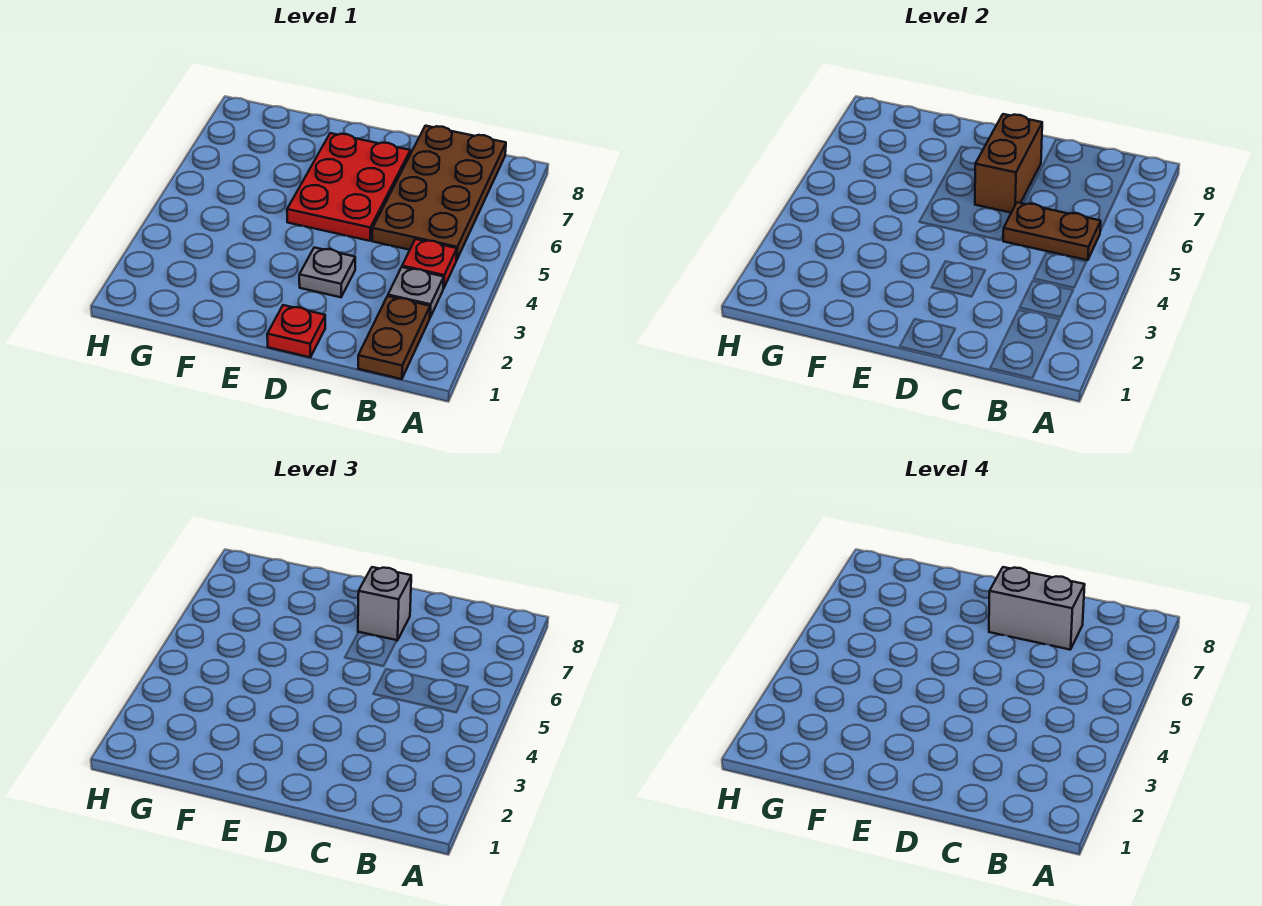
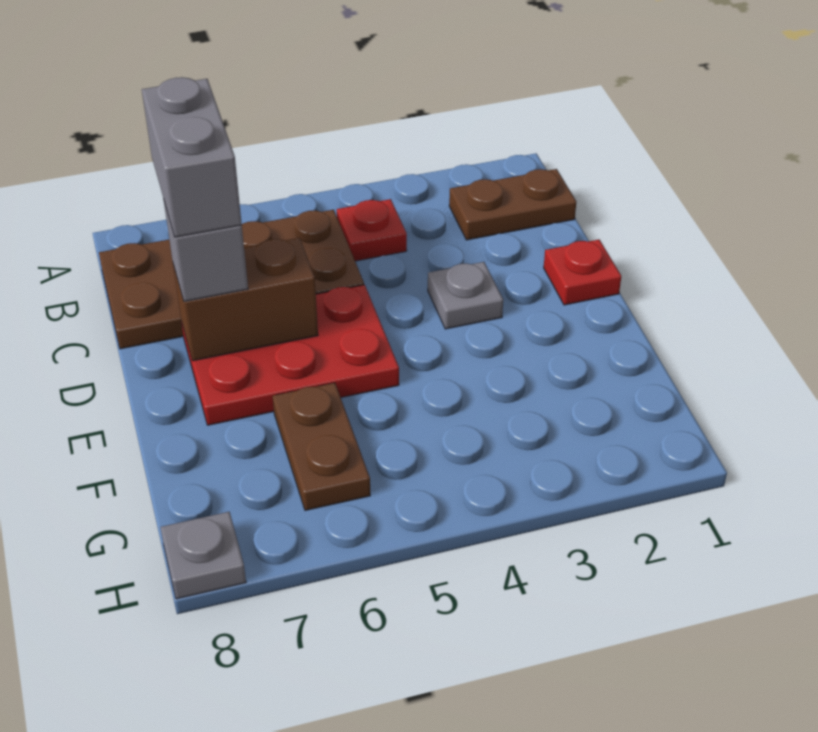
grey plate B3 level 1 -> grey plate H8 level 1
brown plate B5:C5 level 2 -> brown plate F6:G6 level 1

